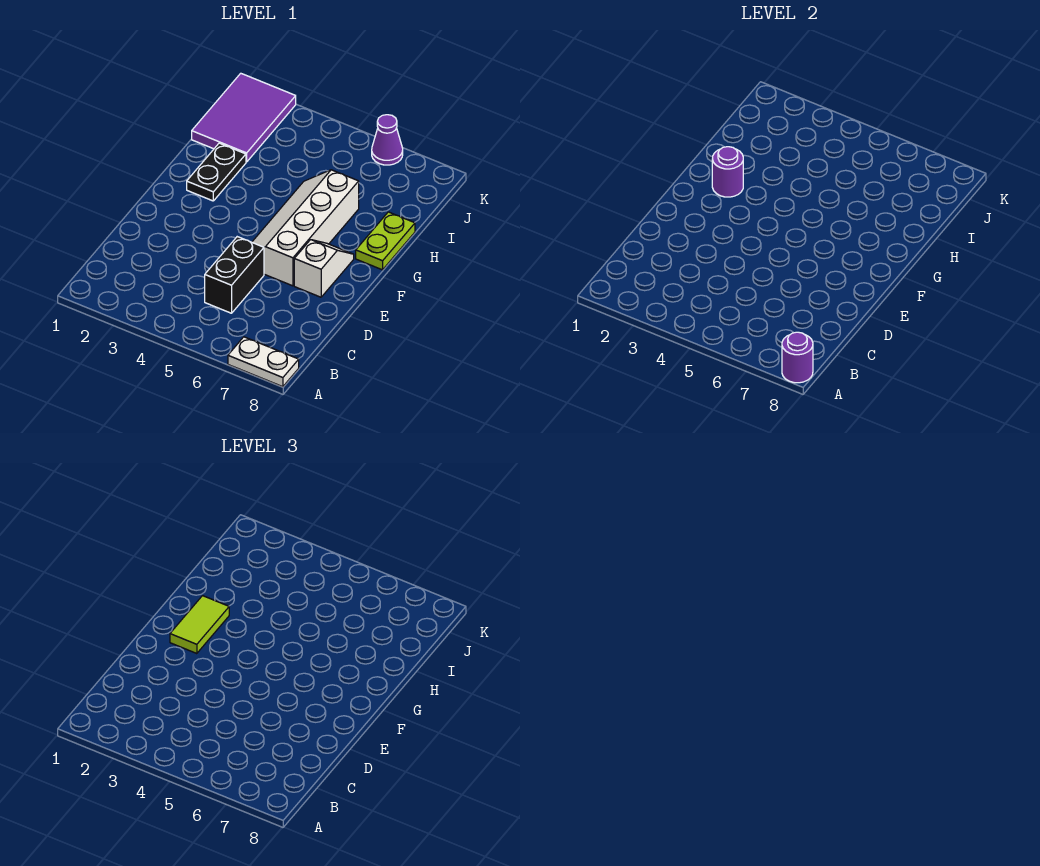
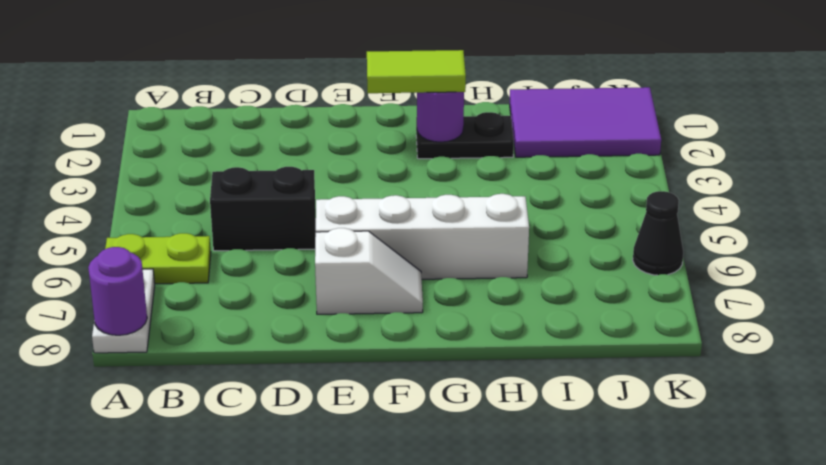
lime plate G8:H8 level 1 -> lime plate A6:B6 level 1
purple cone K6 level 1 -> black cone K6 level 1

